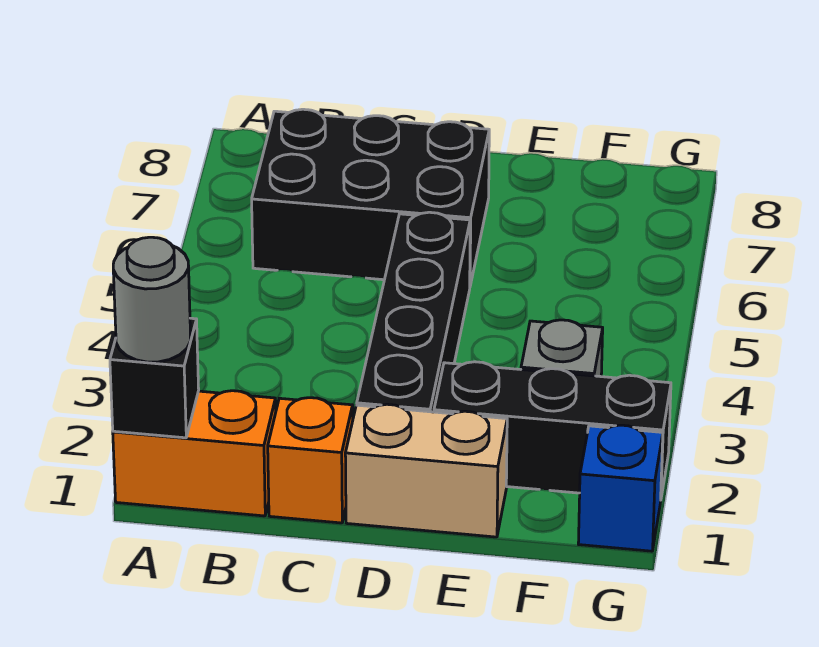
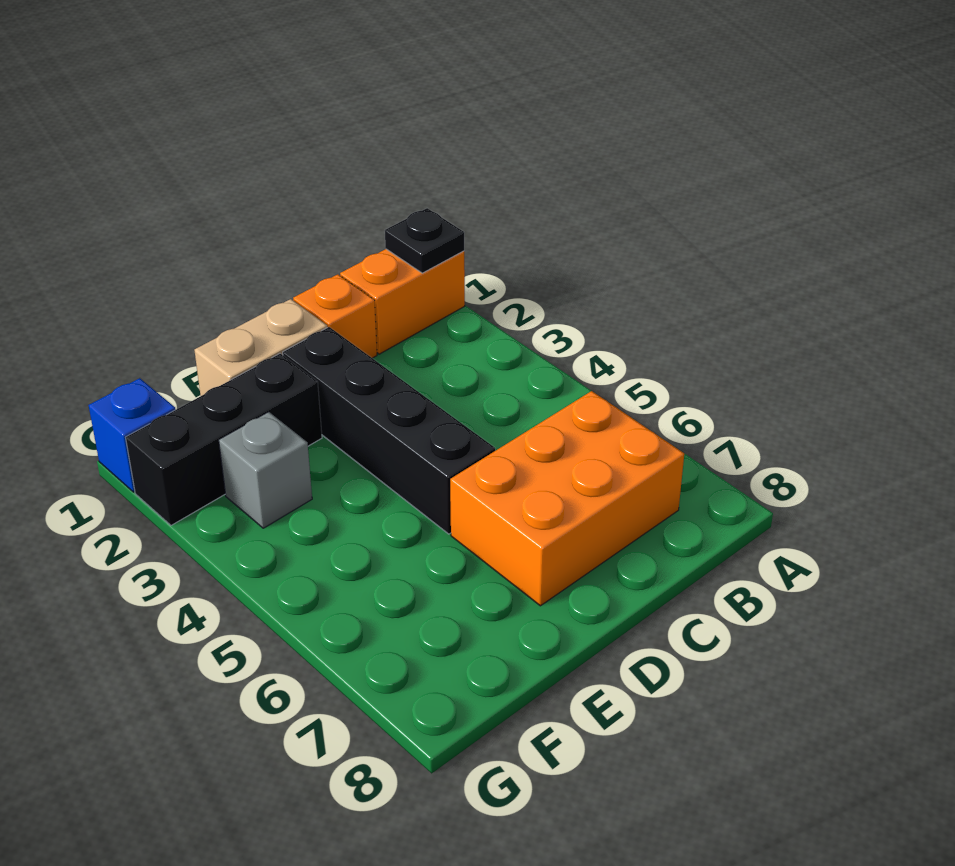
black brick A1 level 2 -> black plate A1 level 2
grey round brick A1 level 3 -> none
black brick B6:D7 level 1 -> orange brick B6:D7 level 1

